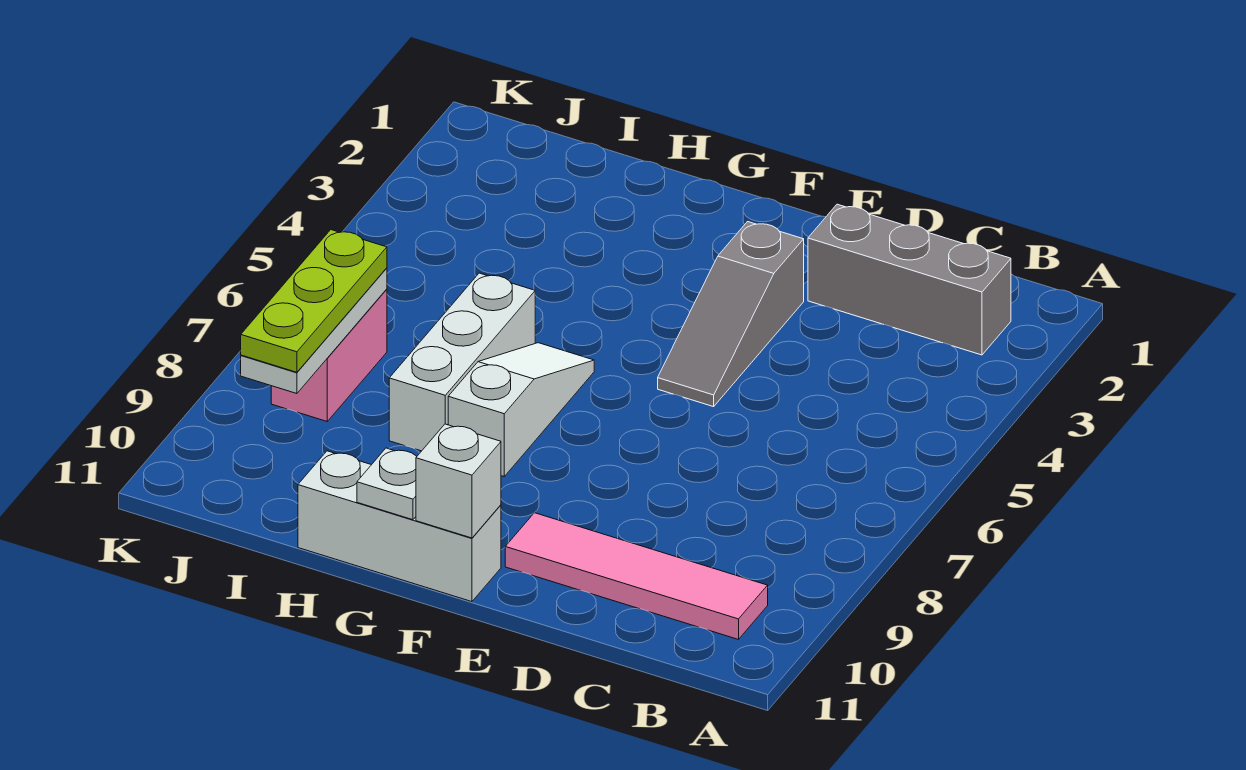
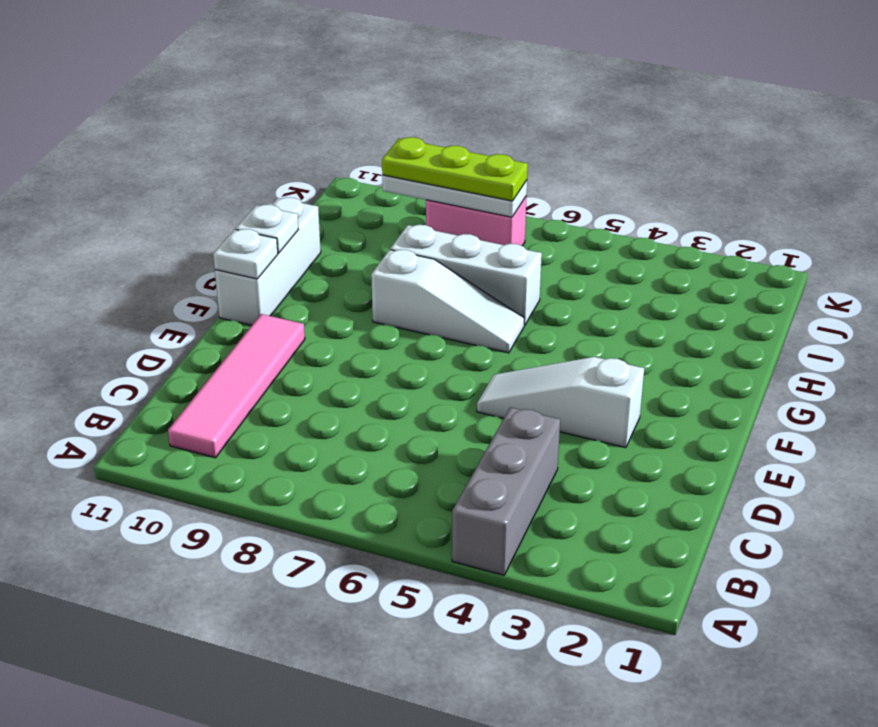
grey brick B2:D2 level 1 -> grey brick A4:C4 level 1
grey slope E3:E5 level 1 top 3 -> white slope E3:E5 level 1 top 3
white brick F11 level 2 -> white plate F11 level 2

